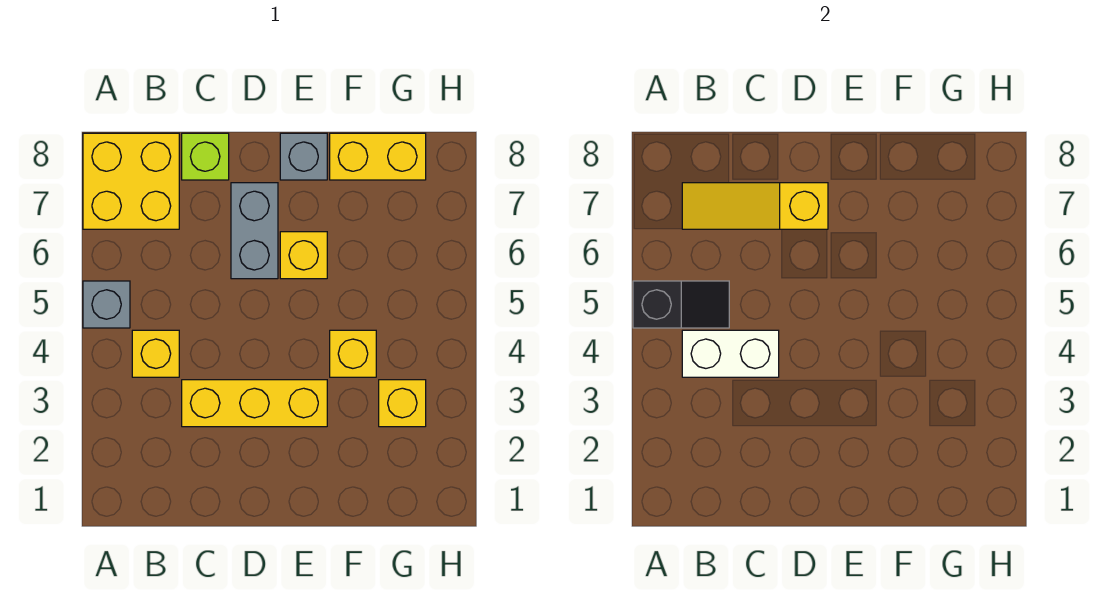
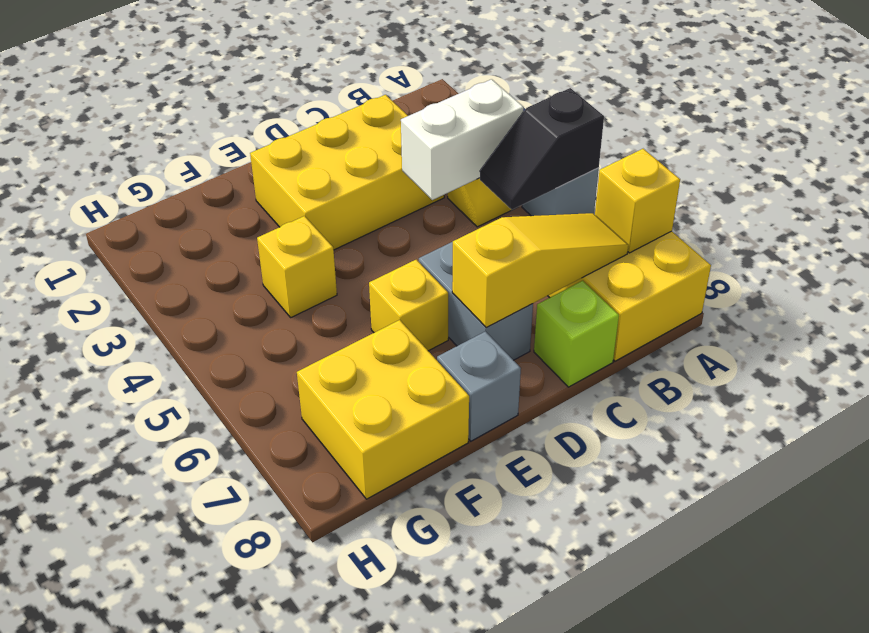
yellow brick C3:E3 level 1 -> yellow brick C2:E3 level 1
yellow brick F8:G8 level 1 -> yellow brick F7:G8 level 1
yellow brick G3 level 1 -> yellow brick A7 level 2

